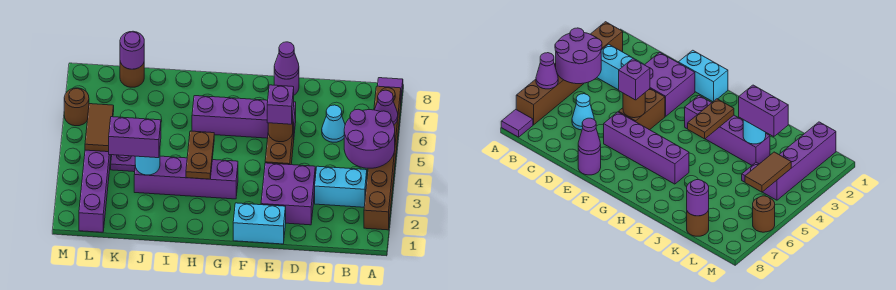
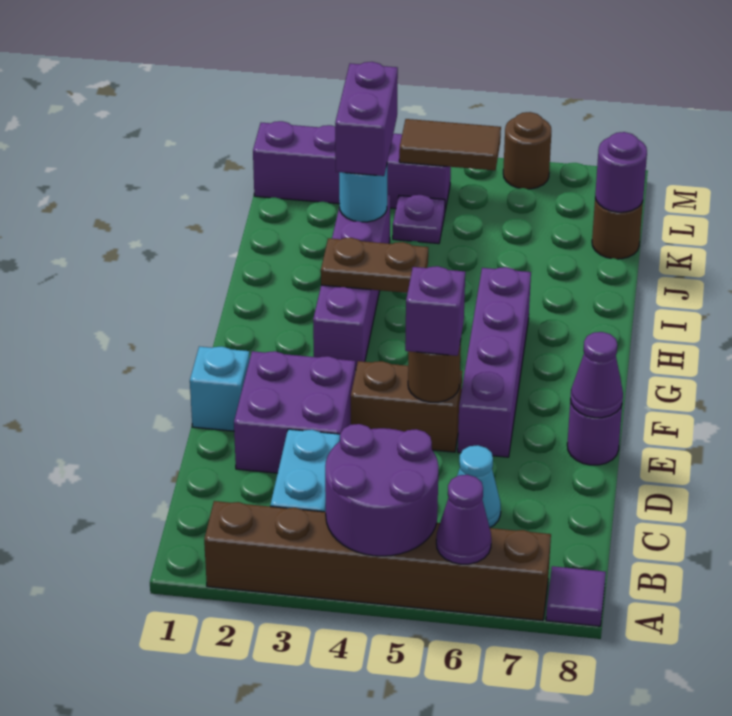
cyan brick E1:F1 level 1 -> cyan brick E1 level 1

